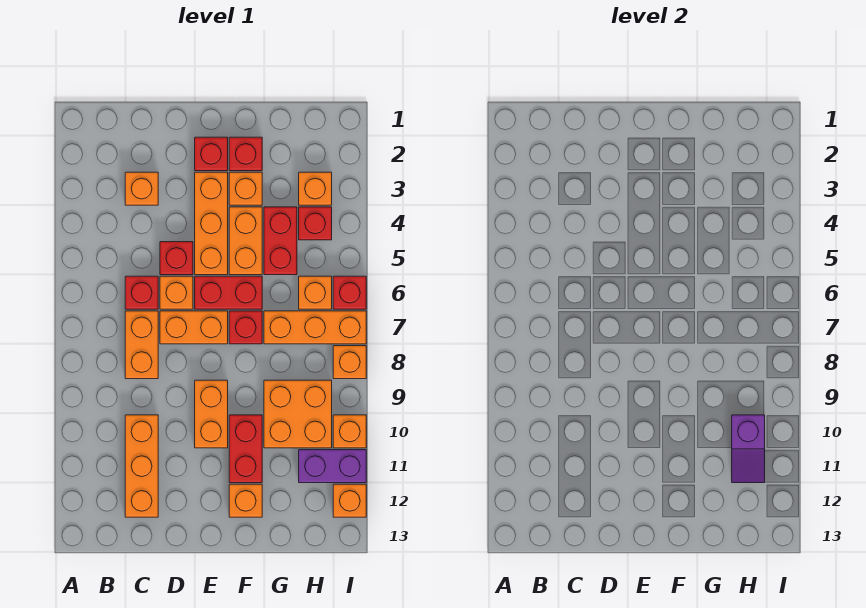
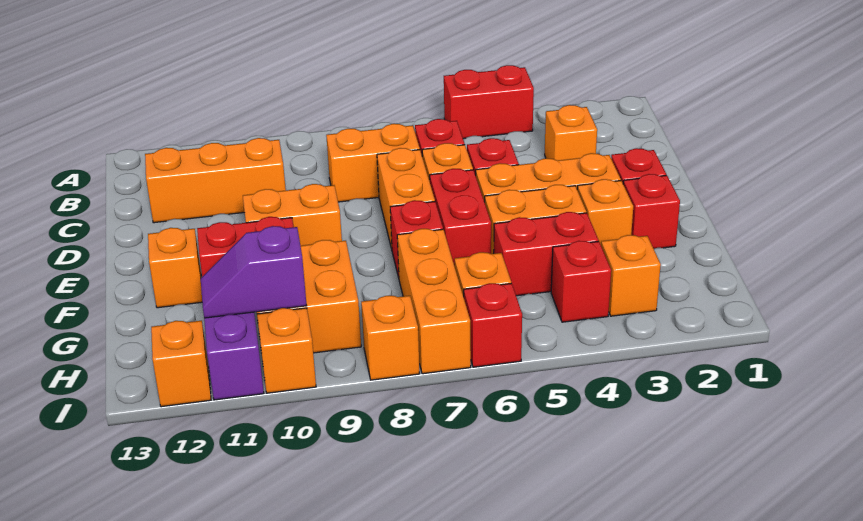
none -> red brick A4:A5 level 1

